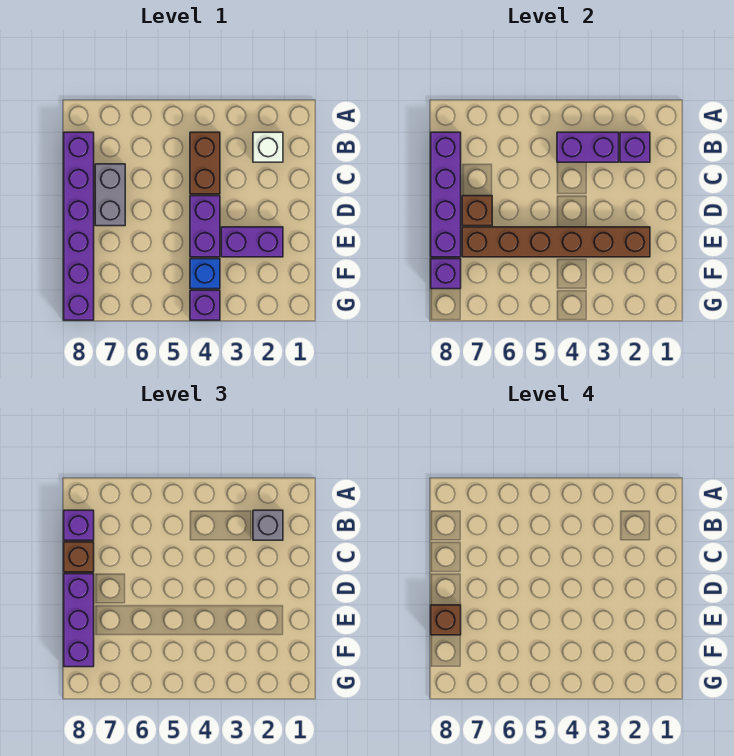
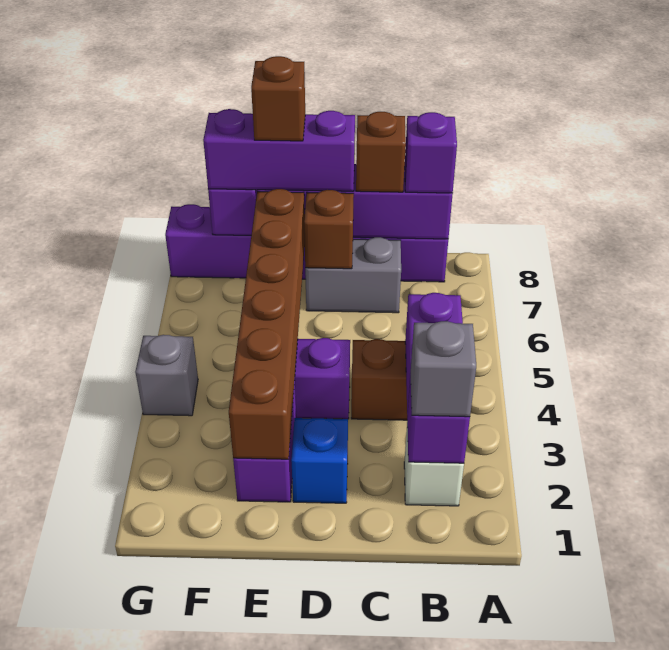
blue brick F4 level 1 -> blue brick D2 level 1
purple brick G4 level 1 -> grey brick G4 level 1

